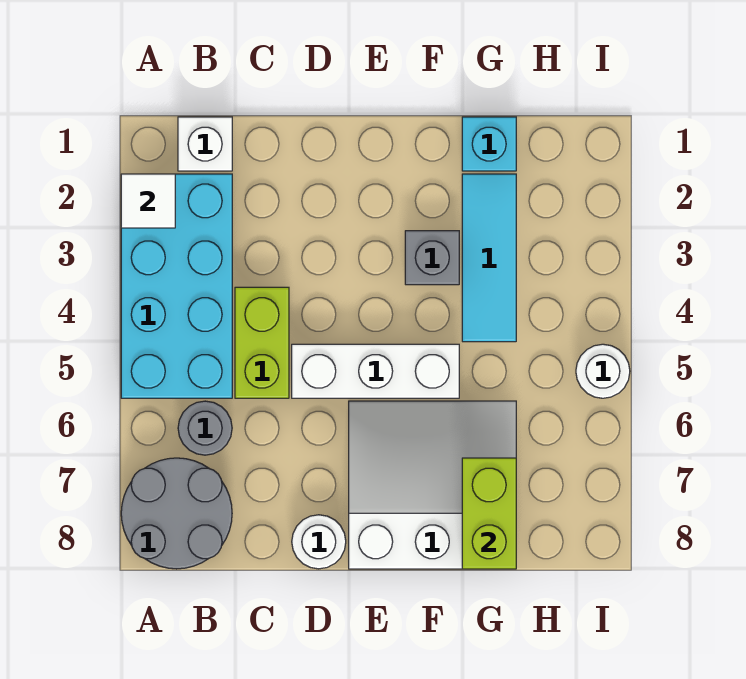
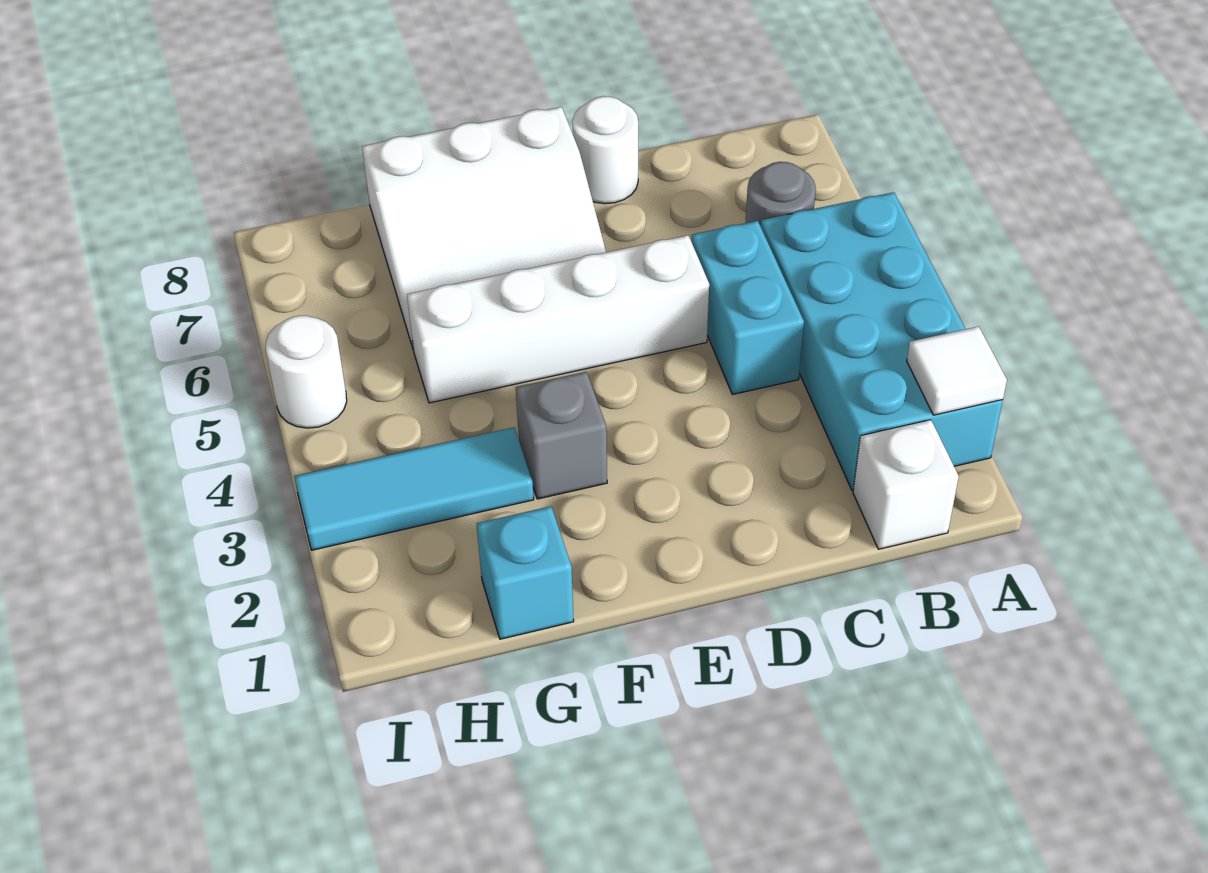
grey round brick A7:B8 level 1 -> none
lime brick C4:C5 level 1 -> cyan brick C4:C5 level 1
white brick D5:F5 level 1 -> white brick D5:G5 level 1
cyan tile G2:G4 level 1 -> cyan tile G3:I3 level 1
lime brick G7:G8 level 2 -> none

